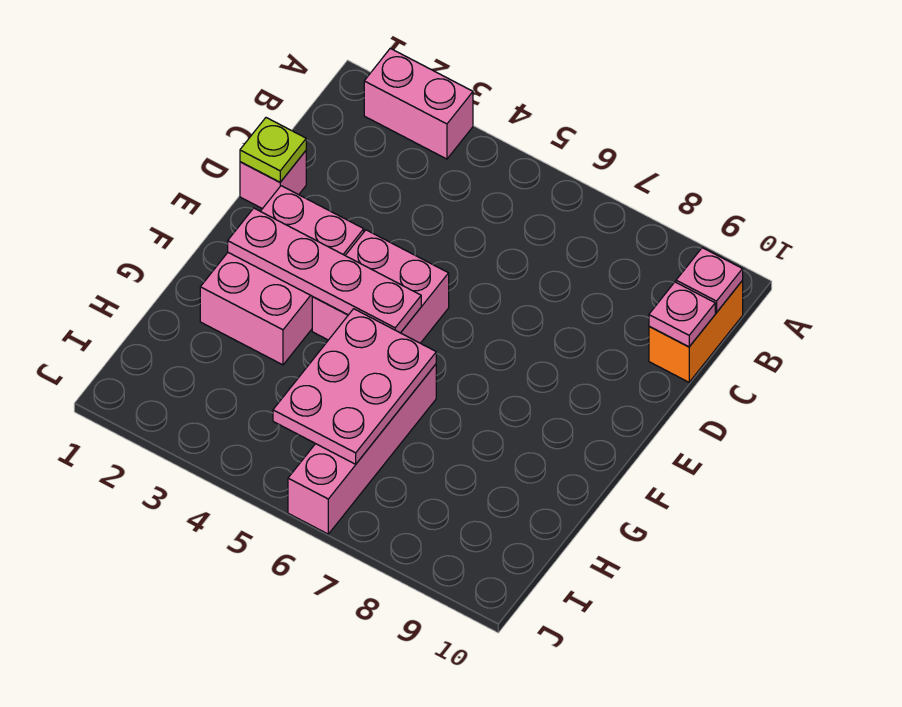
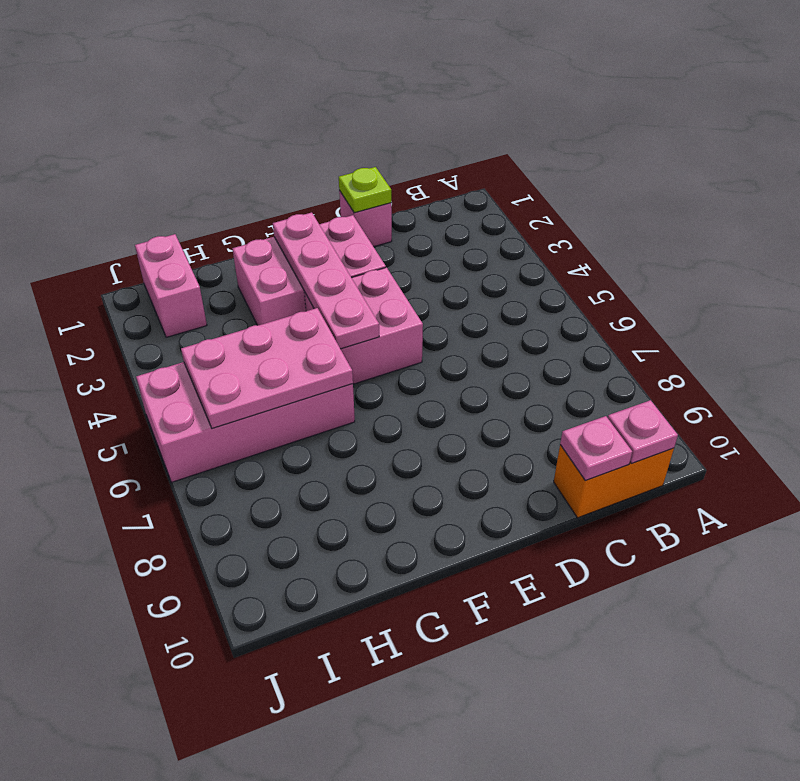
pink brick A2:A3 level 1 -> pink brick I1:I2 level 1
pink brick G6:J6 level 1 -> pink brick G5:J6 level 1

